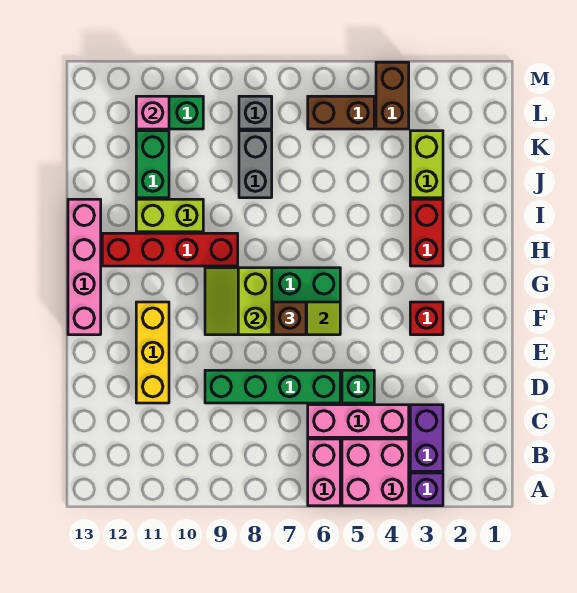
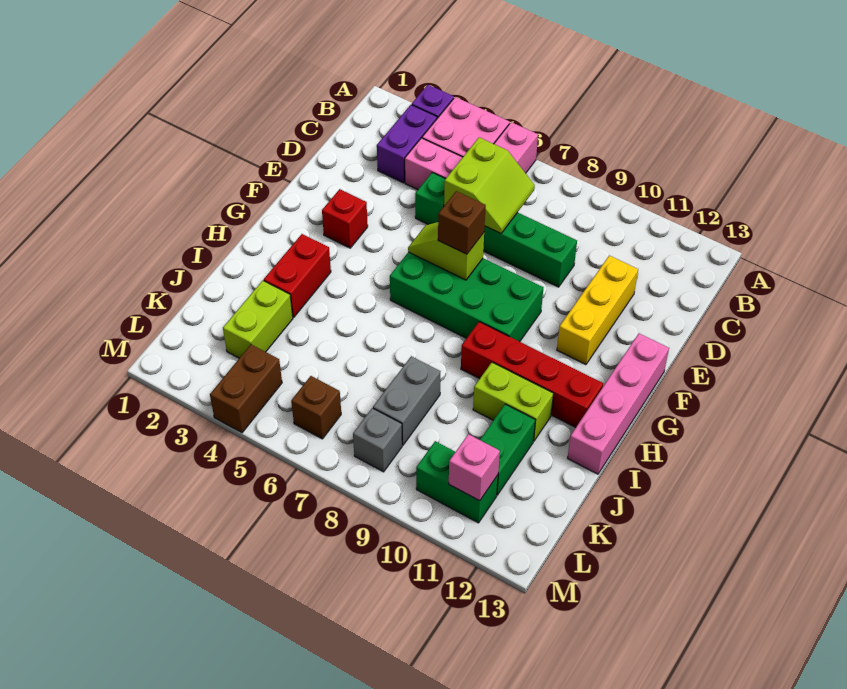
lime slope F8:G9 level 2 top 8 -> lime slope C6:D7 level 2 top 6
brown brick L5:L6 level 1 -> brown brick L6 level 1

